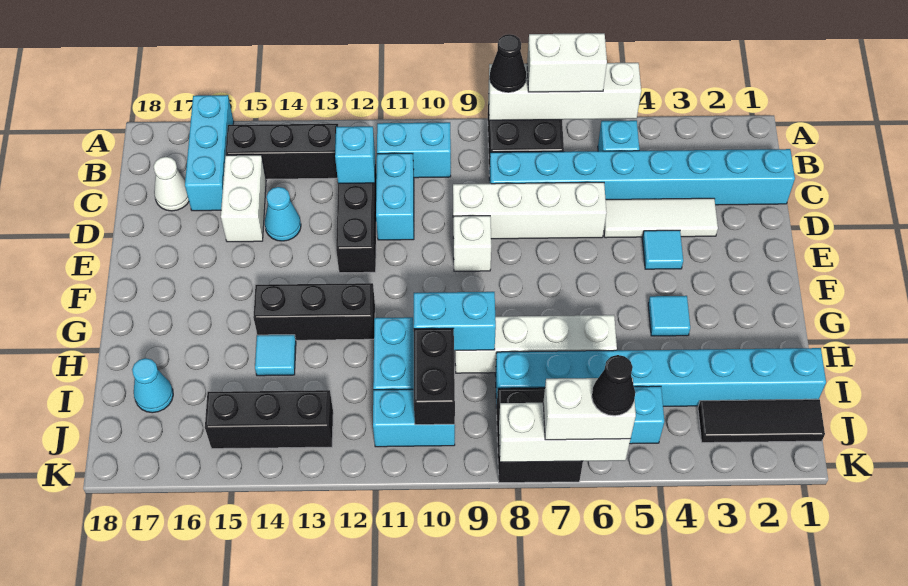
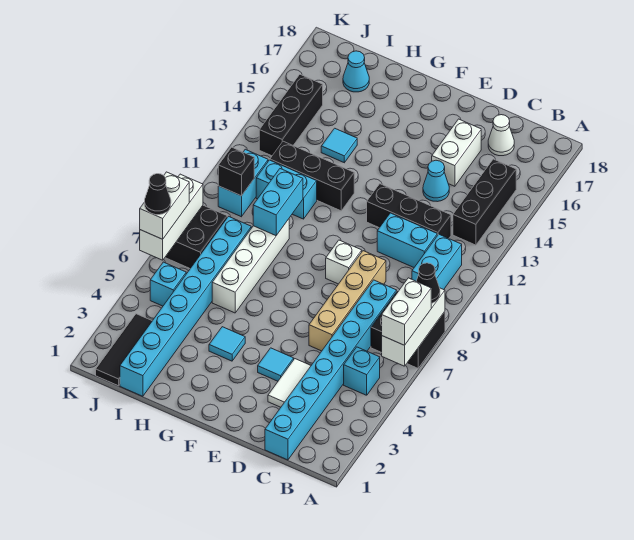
white brick A5:A8 level 2 -> white brick A6:A8 level 2
cyan brick A16:C16 level 1 -> none
cyan brick C12 level 2 -> none
white brick C15:D15 level 1 -> white brick D15:D16 level 1
white tile D3:D5 level 1 -> white tile D3:D4 level 1
white brick D6:D9 level 1 -> tan brick D6:D9 level 1
black brick G12:G14 level 1 -> black brick G12:I12 level 1
black brick I10:J10 level 2 -> black brick J10 level 2

